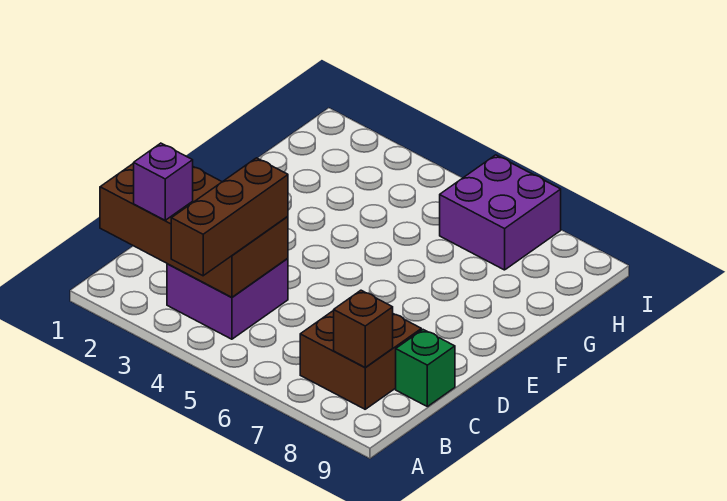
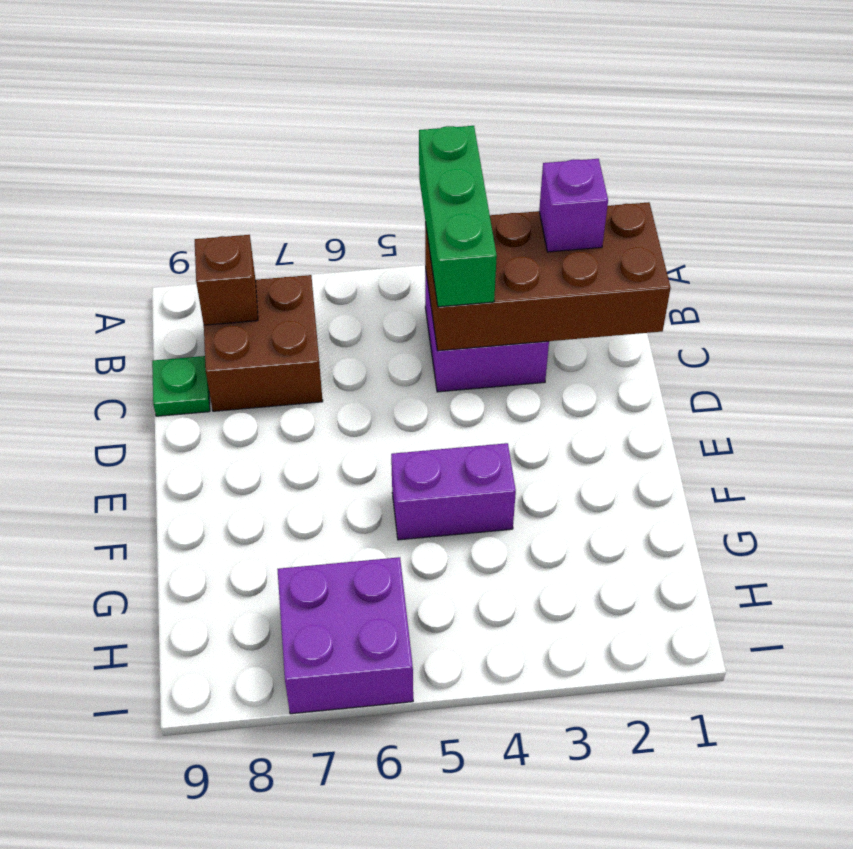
brown brick A4:C4 level 3 -> green brick A4:C4 level 3
green brick C9 level 1 -> green plate C9 level 1
none -> purple brick F4:F5 level 1

